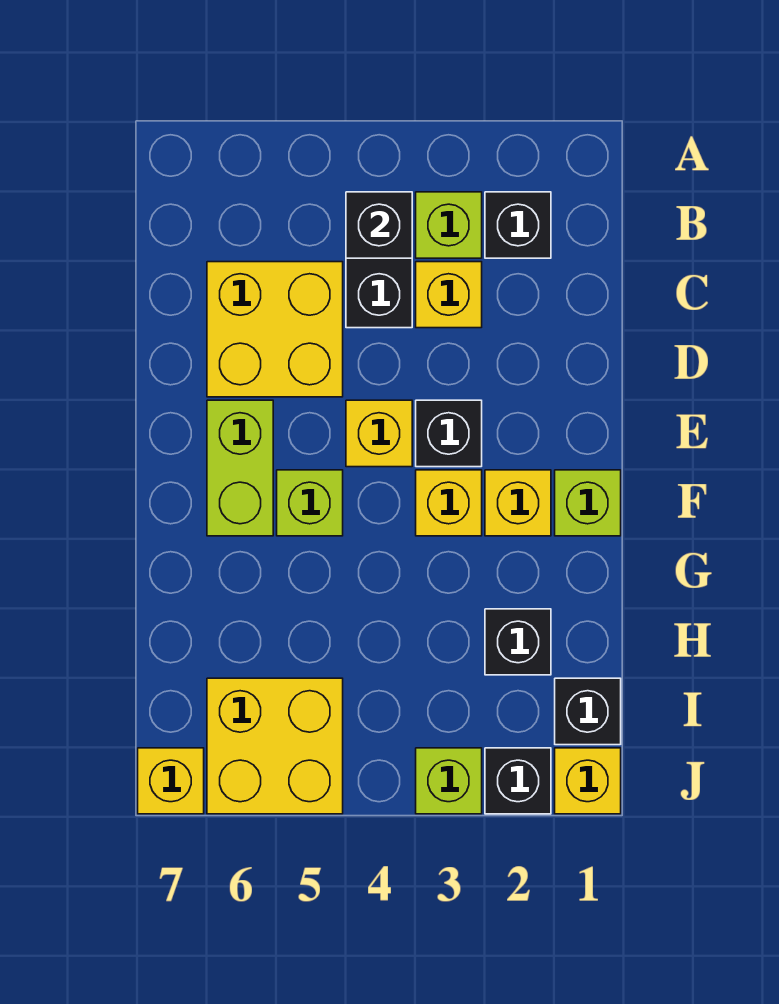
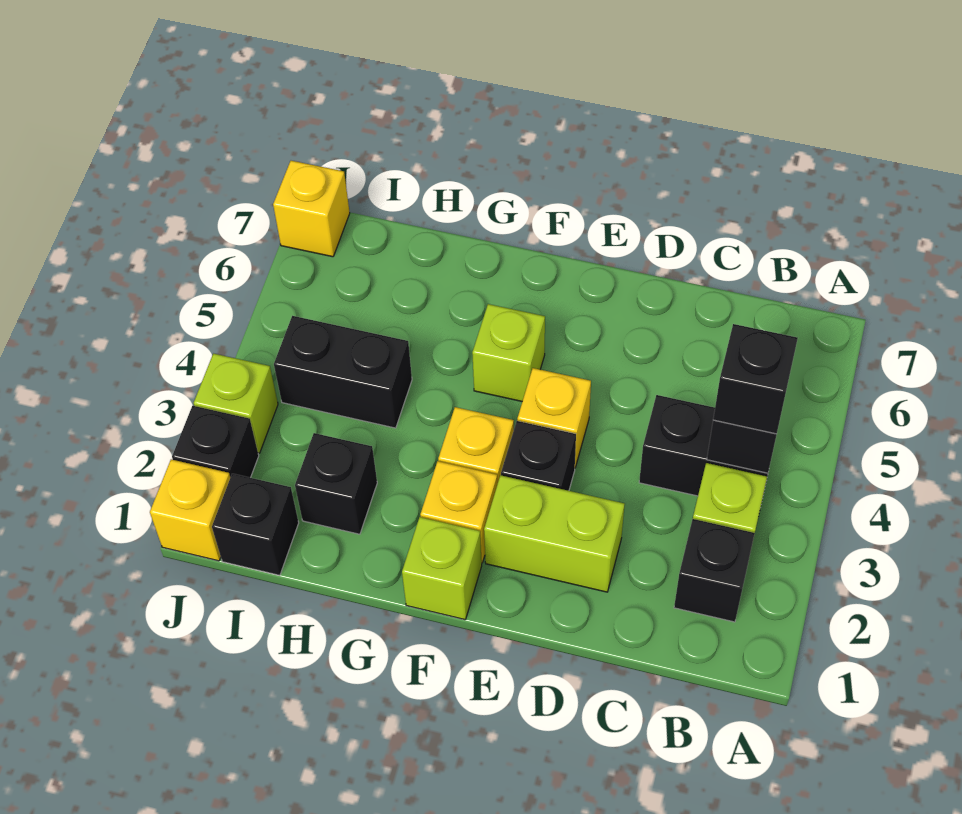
none -> black brick B4 level 3
yellow brick C3 level 1 -> none
yellow brick C5:D6 level 1 -> none
lime brick E6:F6 level 1 -> lime brick D2:E2 level 1
none -> black brick H4:I4 level 1
yellow brick I5:J6 level 1 -> none

